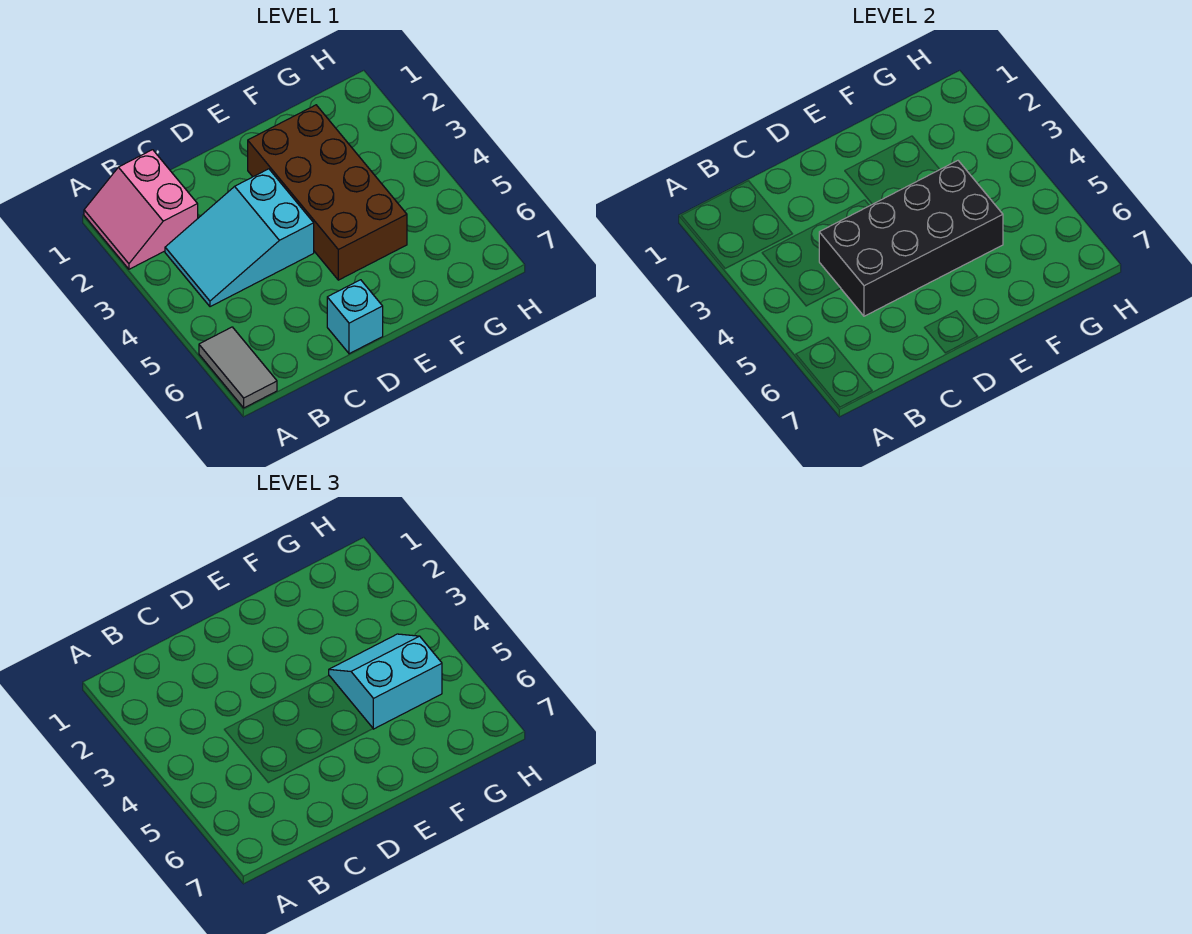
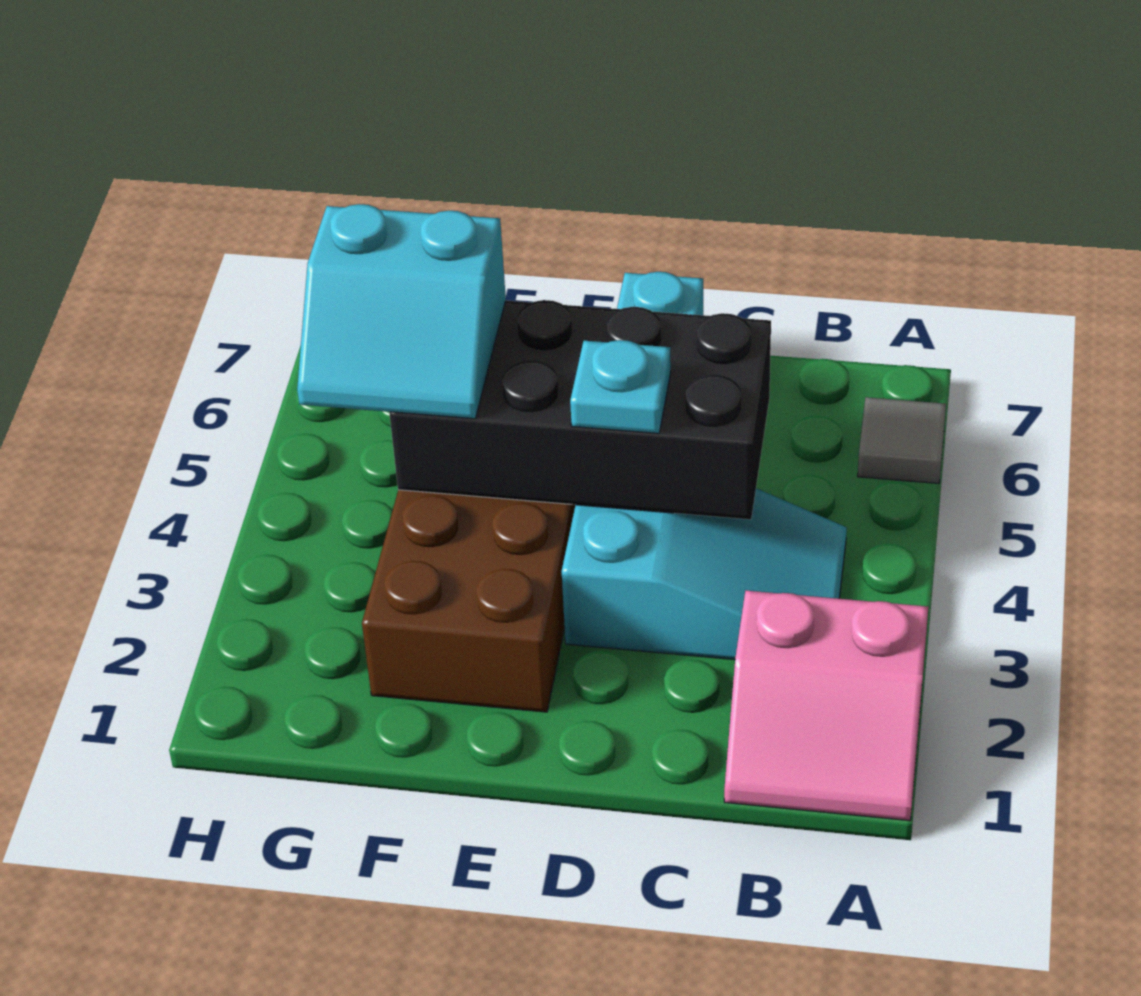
pink slope A1:B2 level 1 top B -> pink slope A1:B2 level 1 top 2
grey tile A6:A7 level 1 -> grey tile A6 level 1
none -> cyan plate D4 level 3

